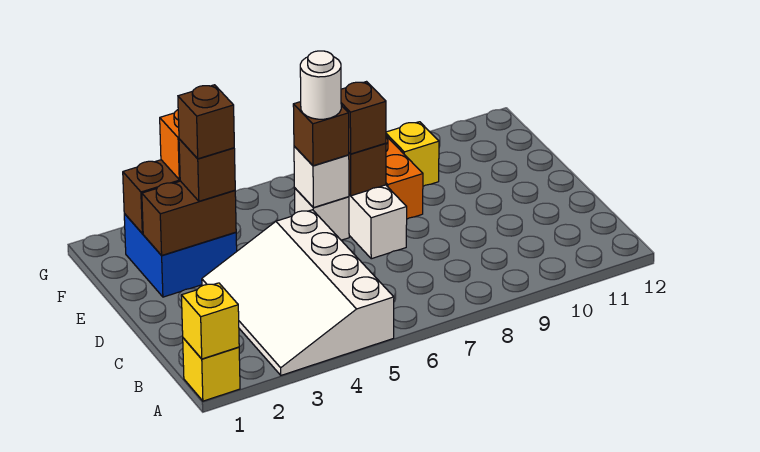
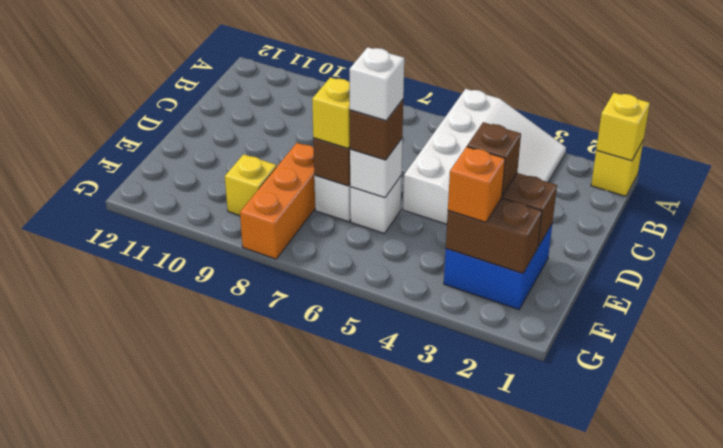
brown brick E3 level 4 -> none
white round brick E6 level 4 -> white brick E6 level 4
brown brick E7 level 3 -> yellow brick E7 level 3

